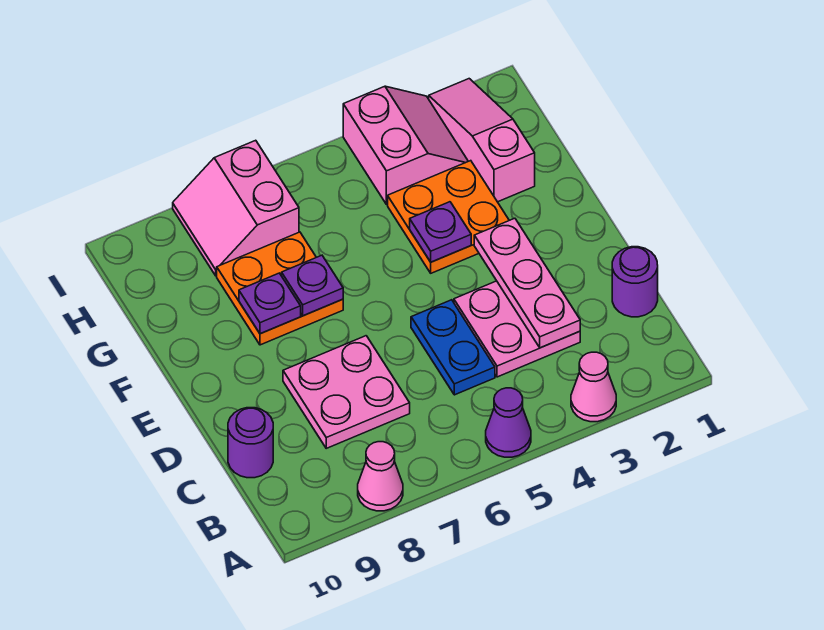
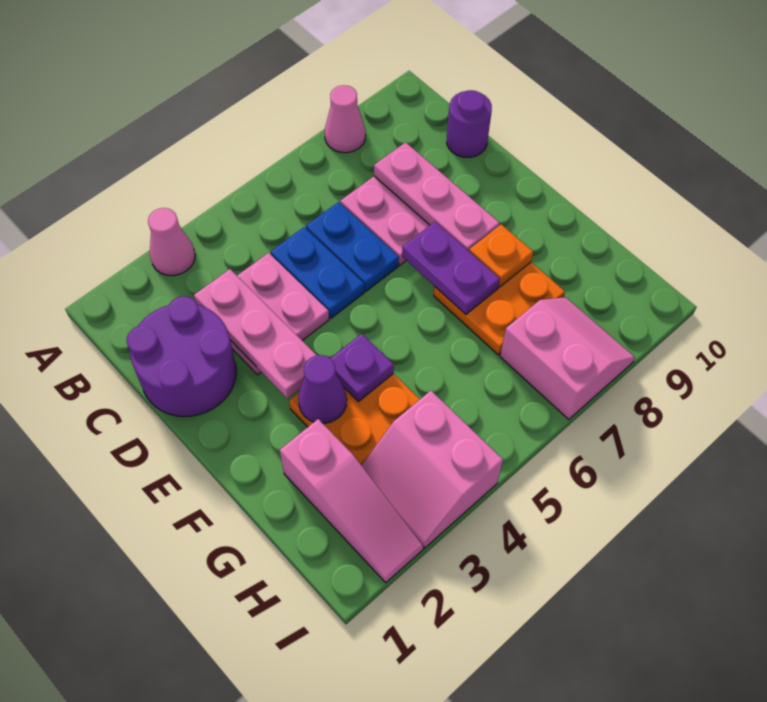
purple cone A5 level 1 -> purple cone F3 level 2
purple round brick C1 level 1 -> purple round brick C1:D2 level 1
none -> blue plate C6:D6 level 1
none -> pink plate C8:E8 level 2
purple plate F7 level 2 -> purple plate E7:F7 level 2
purple plate F8 level 2 -> orange plate F8 level 2

